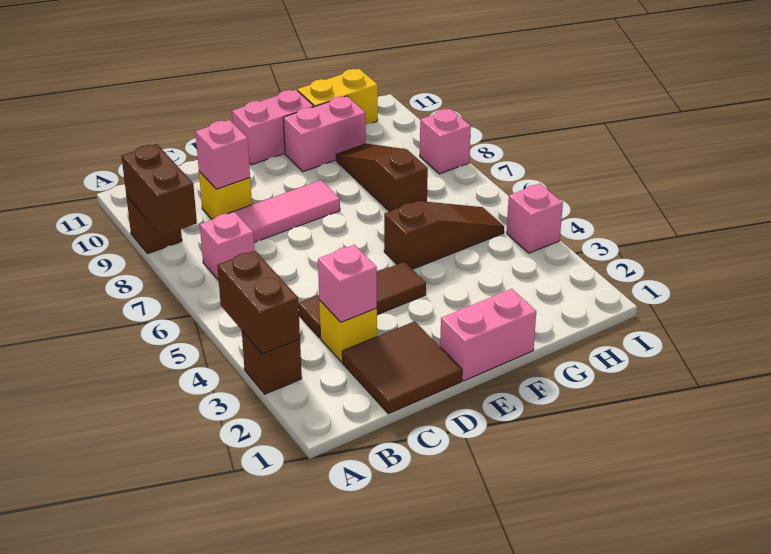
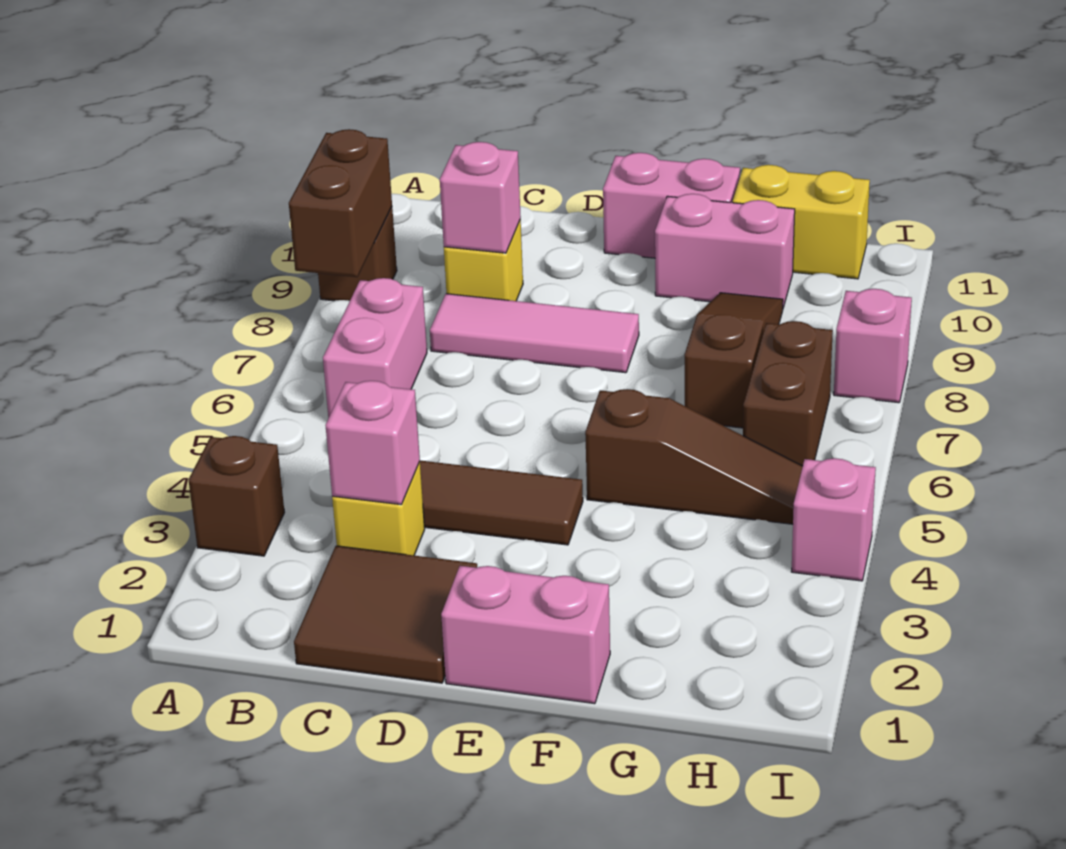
brown brick A3:A4 level 2 -> brown brick H6:H7 level 1
pink brick B7 level 1 -> pink brick B6:B7 level 1

